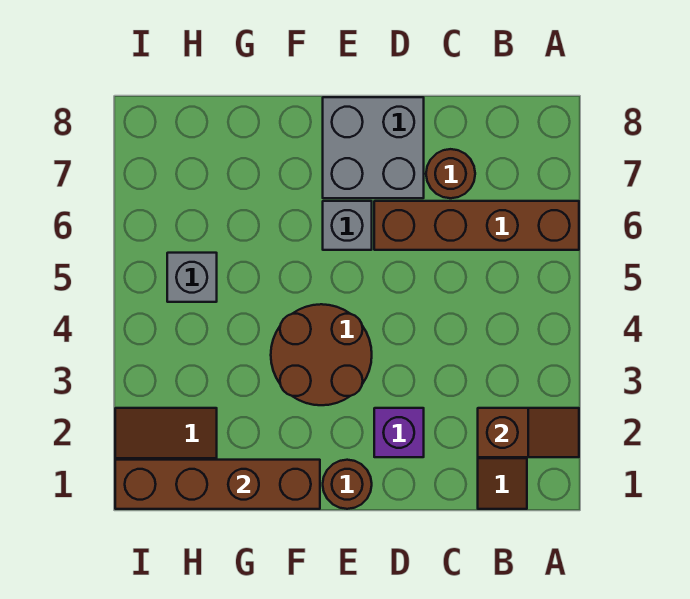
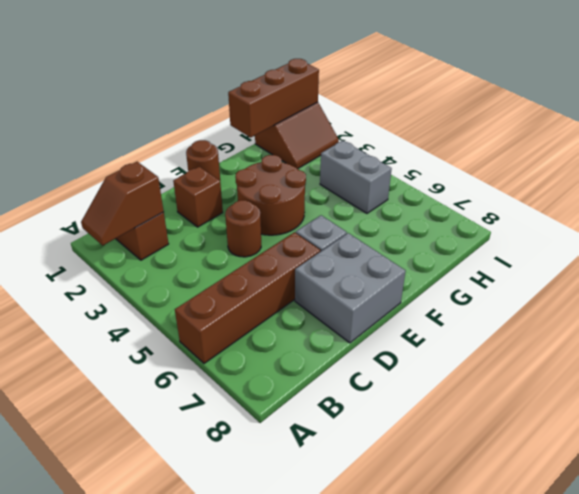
brown round brick C7 level 1 -> brown round brick D4 level 1
purple brick D2 level 1 -> brown brick D2 level 1
brown brick F1:I1 level 2 -> brown brick G1:I1 level 2
grey brick H5 level 1 -> grey brick H4:H5 level 1

